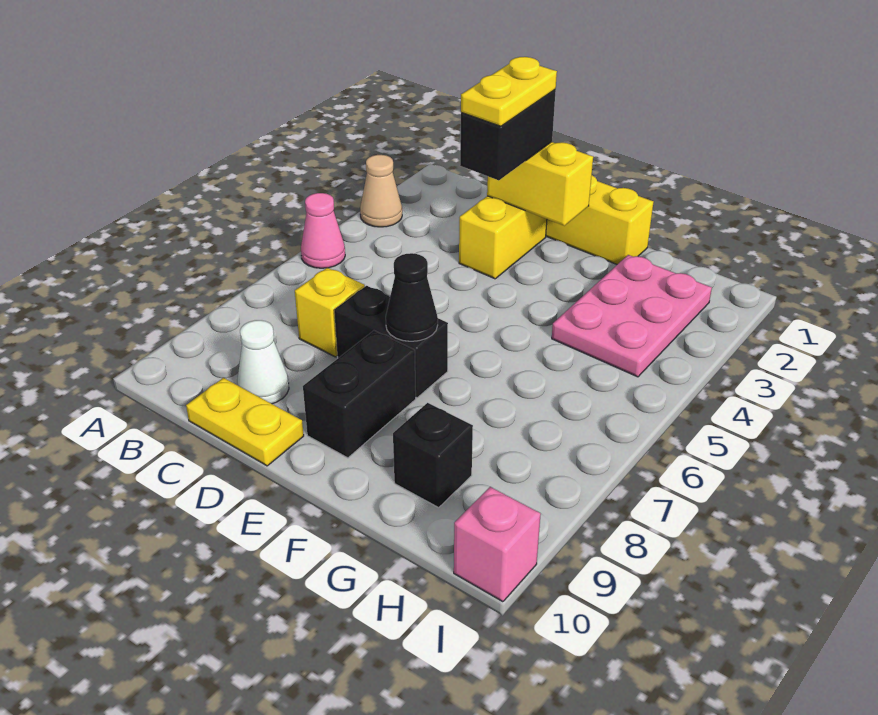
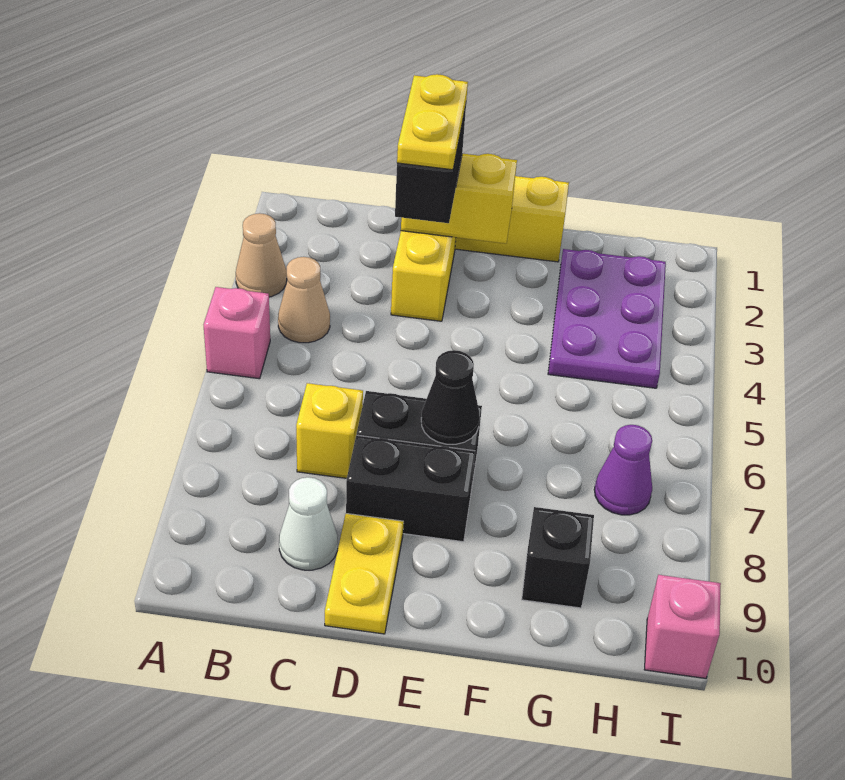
pink cone A5 level 1 -> pink brick A5 level 1
none -> tan cone B4 level 1
yellow plate C10:D10 level 1 -> yellow plate D9:D10 level 1
black brick E8:E9 level 1 -> black brick D8:E8 level 1
pink plate G2:H4 level 1 -> purple plate G2:H4 level 1
none -> purple cone H7 level 1

